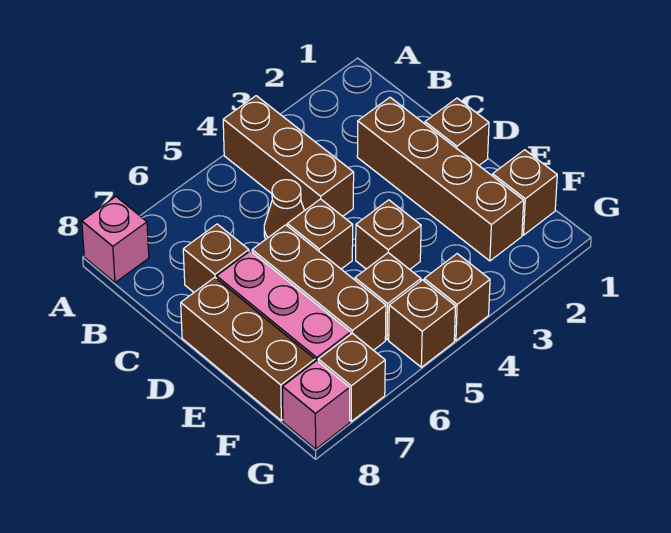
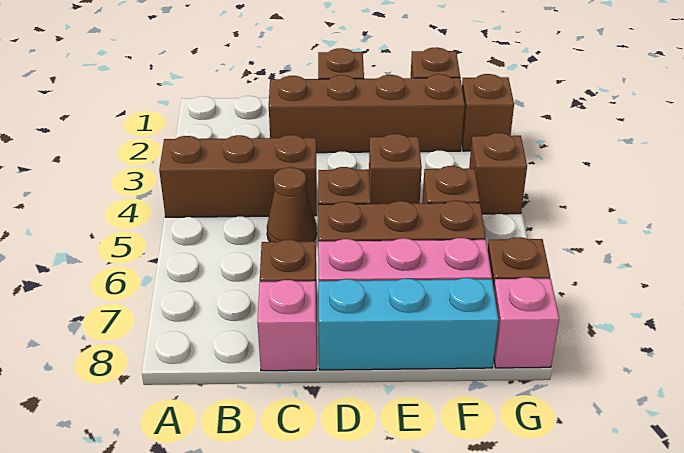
pink brick A8 level 1 -> pink brick C8 level 1
brown brick D8:F8 level 1 -> cyan brick D8:F8 level 1
brown brick G5 level 1 -> brown brick G2 level 1

